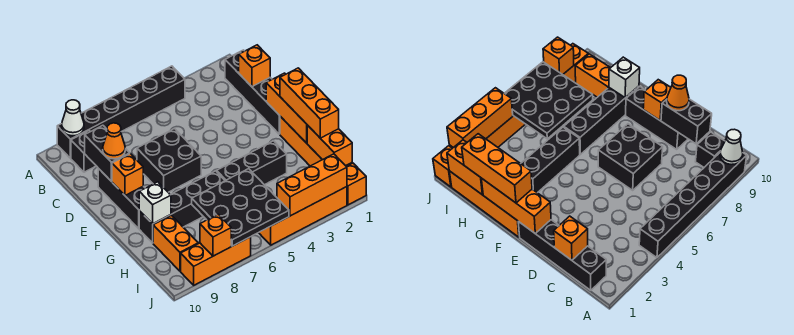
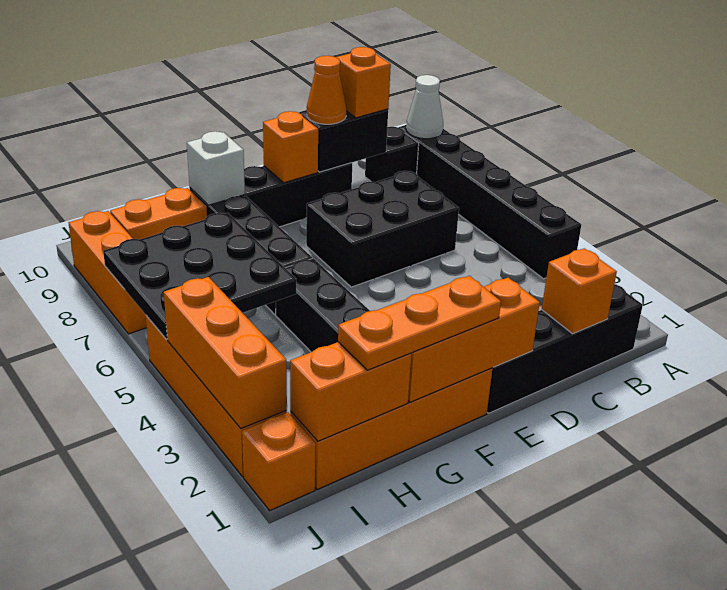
black brick D6:E7 level 1 -> black brick C6:E7 level 1
orange brick F1:H1 level 3 -> orange plate F1:H1 level 3
orange brick J8 level 2 -> orange brick C9 level 3

